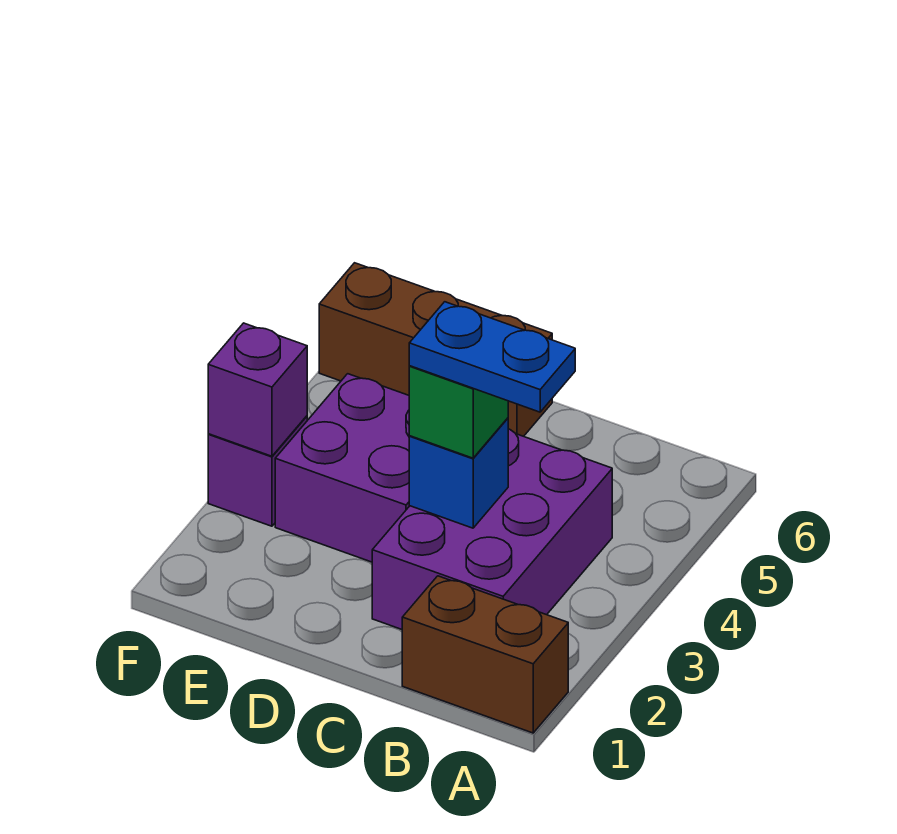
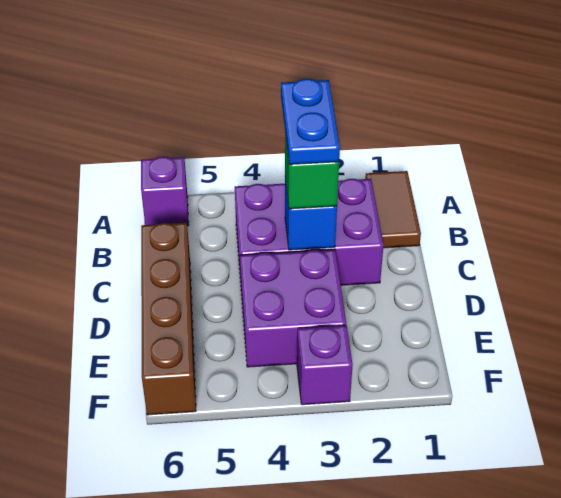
brown brick A1:B1 level 1 -> brown tile A1:B1 level 1
brown brick D6:F6 level 1 -> brown brick C6:F6 level 1
purple brick F3 level 2 -> purple brick A6 level 1

